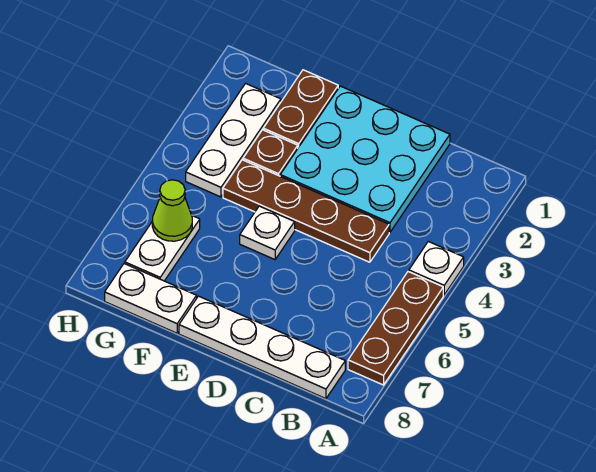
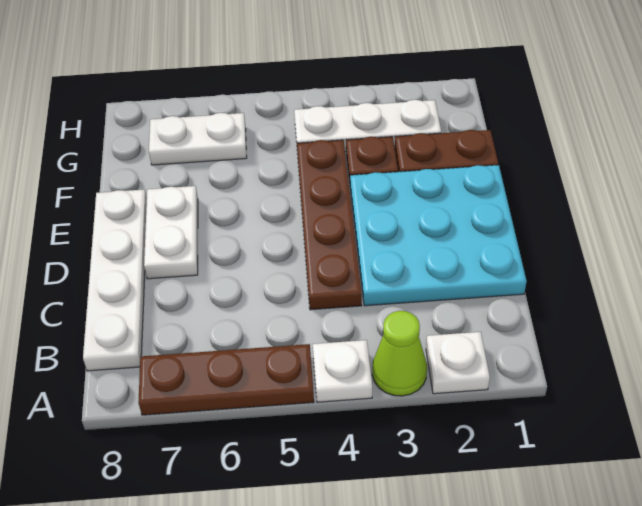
white plate E5 level 1 -> white plate A2 level 1
white plate F8:G8 level 1 -> white plate D7:E7 level 1
lime cone G6 level 2 -> lime cone A3 level 1

